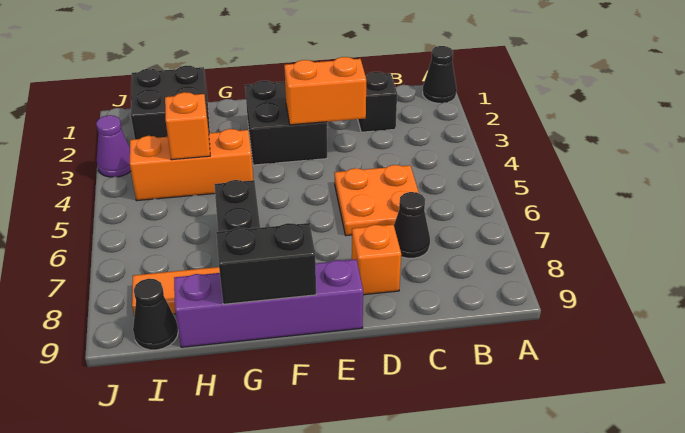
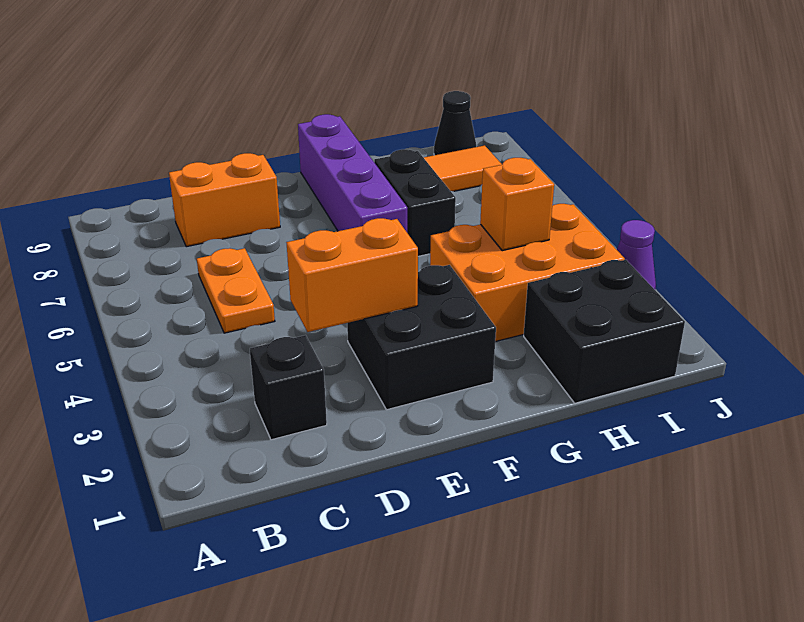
black cone A1 level 1 -> none
orange plate C5:D6 level 1 -> orange plate C5:C6 level 1
black cone C7 level 1 -> none
orange brick D8 level 1 -> orange brick C8:D8 level 1
purple brick E9:H9 level 1 -> purple brick F6:F9 level 1
black brick F9:G9 level 2 -> none
orange brick G4:I4 level 1 -> orange brick G3:I4 level 1

